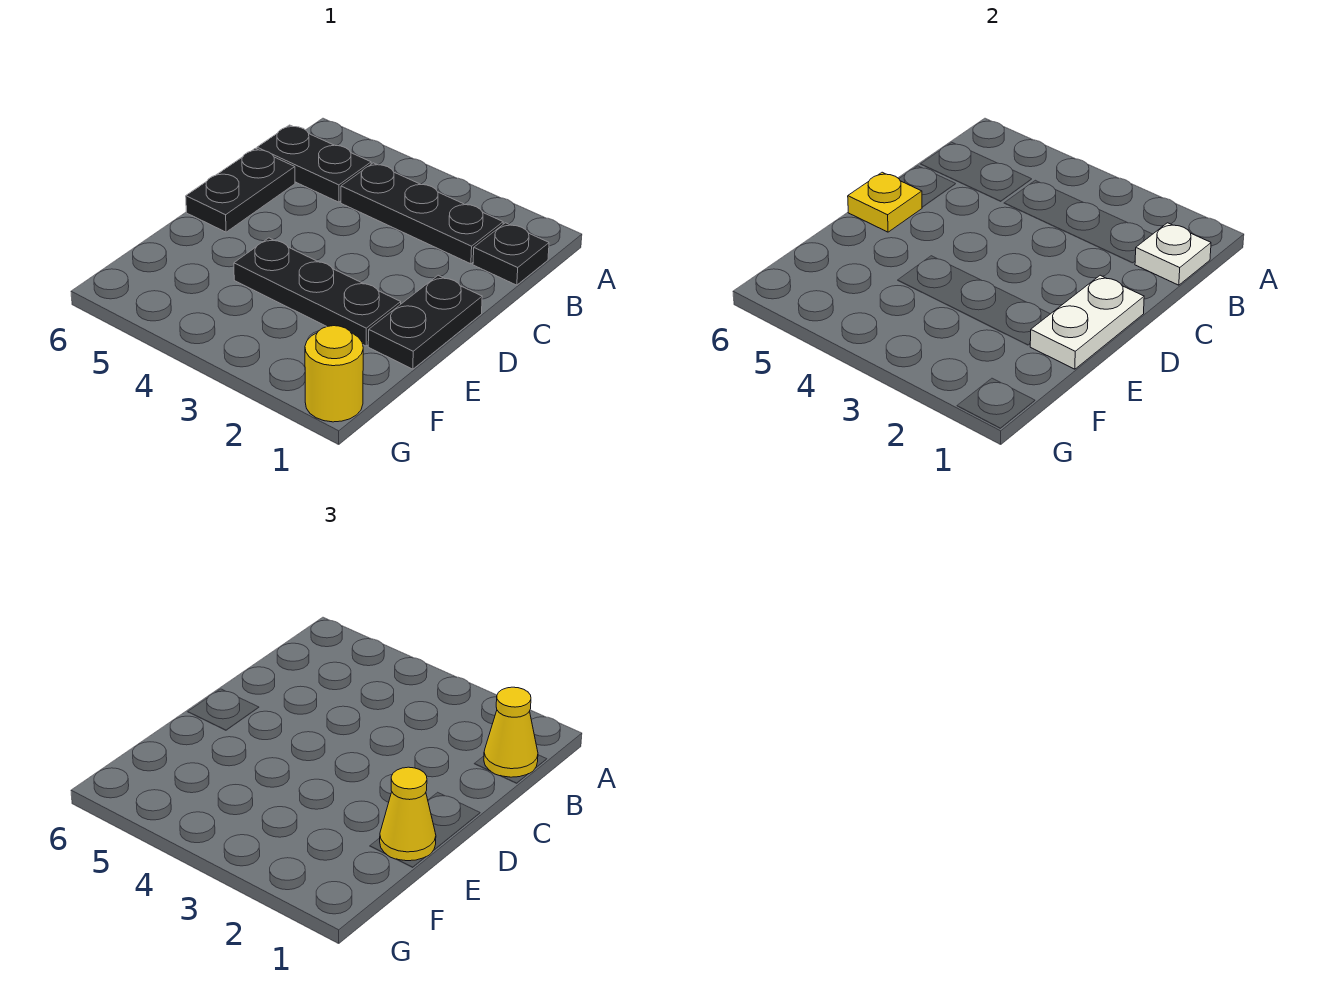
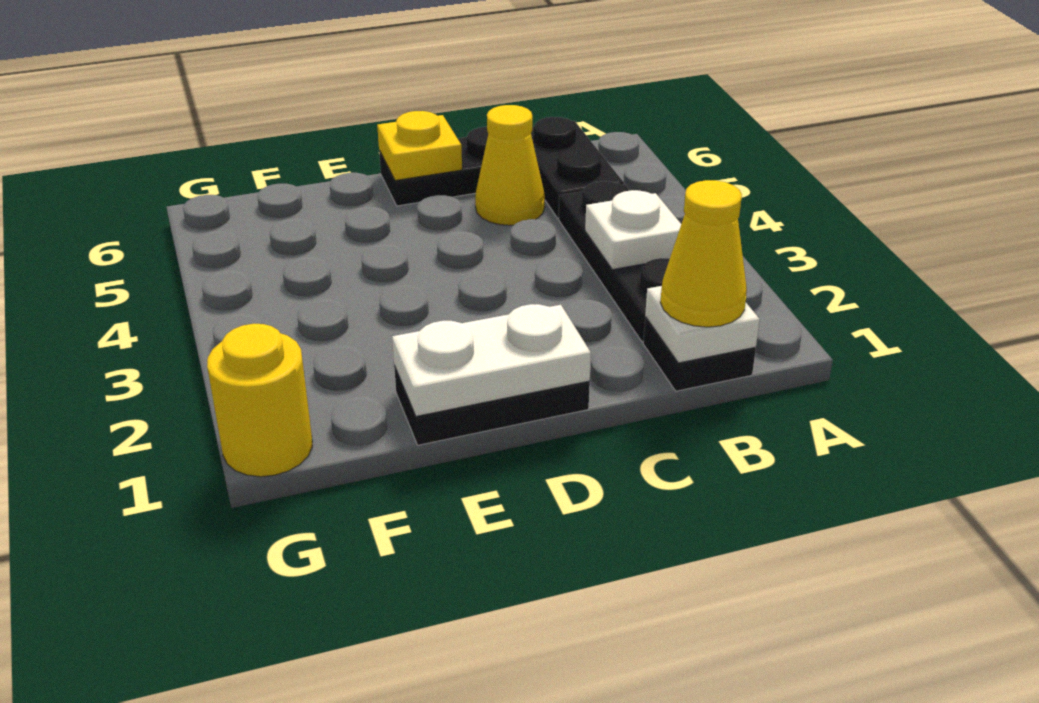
none -> white plate B3 level 2
yellow cone E1 level 3 -> yellow cone C5 level 1
black plate E2:E4 level 1 -> none

